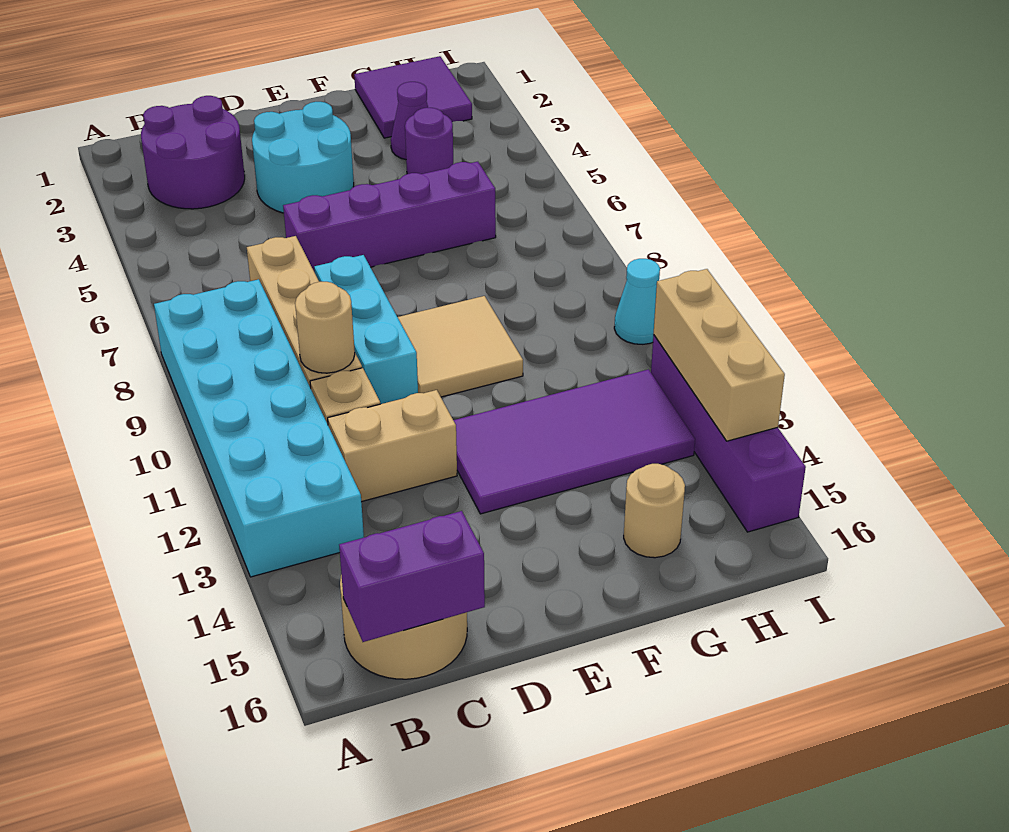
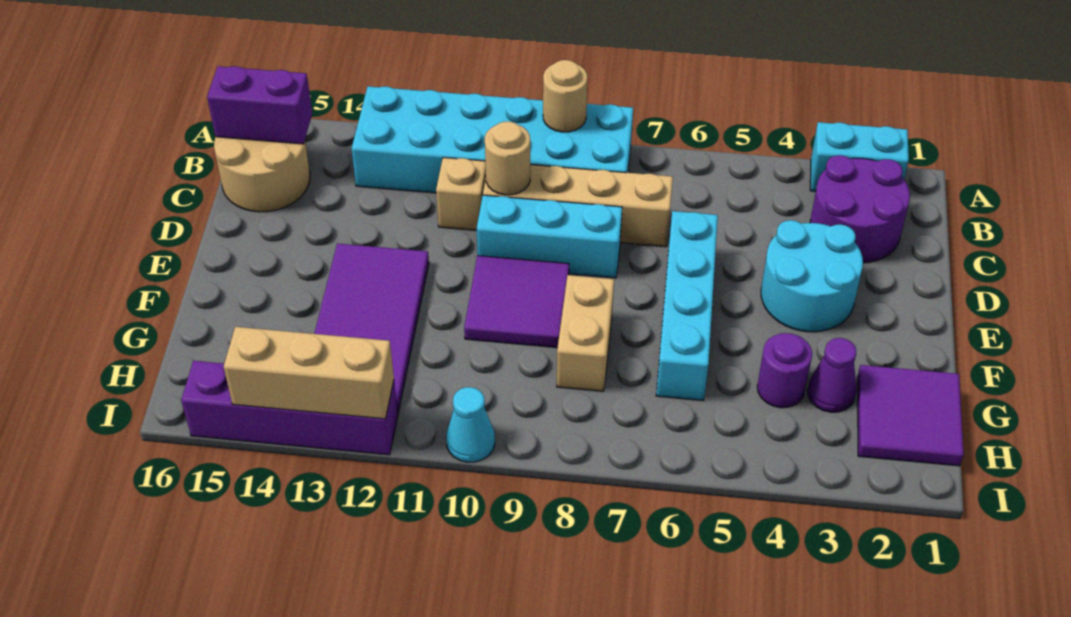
none -> cyan brick A2:A3 level 1
purple brick B16:C16 level 2 -> purple brick B15:B16 level 2
tan brick C12:D12 level 1 -> tan brick F8:G8 level 1
purple brick D6:G6 level 1 -> cyan brick D6:G6 level 1
tan tile E9:F10 level 1 -> purple tile E9:F10 level 1
tan round brick G15 level 1 -> tan round brick A9 level 2

